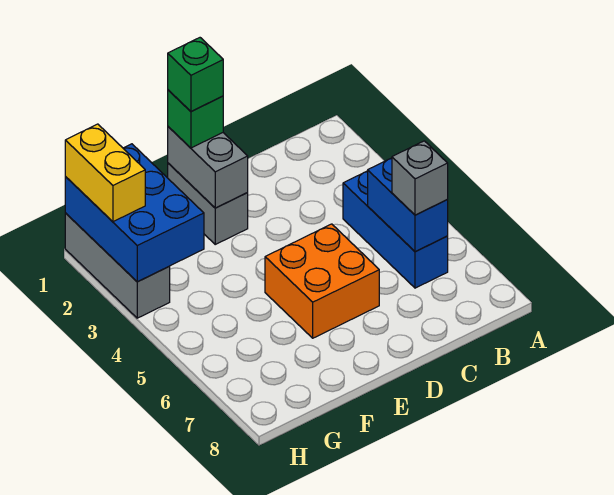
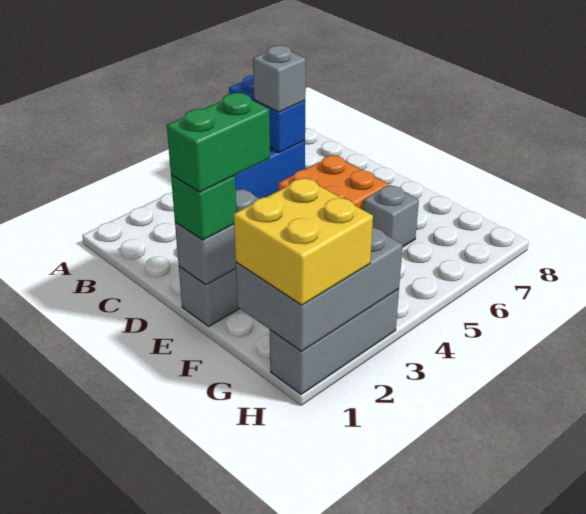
blue brick B5:B6 level 2 -> blue brick A6:B6 level 2
green brick E1 level 4 -> green brick E1:E2 level 4
none -> grey brick F6 level 1
blue brick G1:H3 level 2 -> grey brick G1:H3 level 2
yellow brick H1:H2 level 3 -> yellow brick G1:H2 level 3

